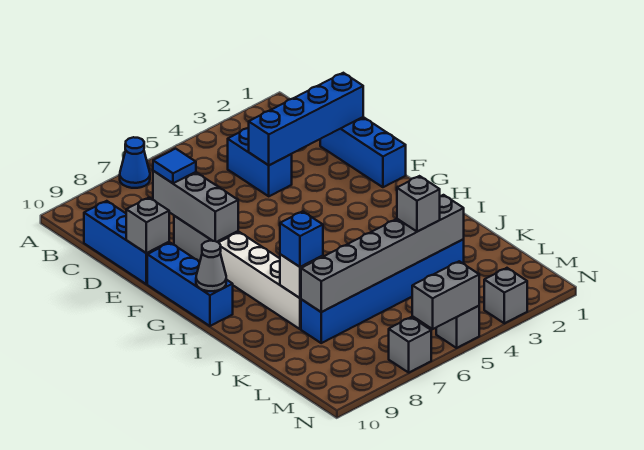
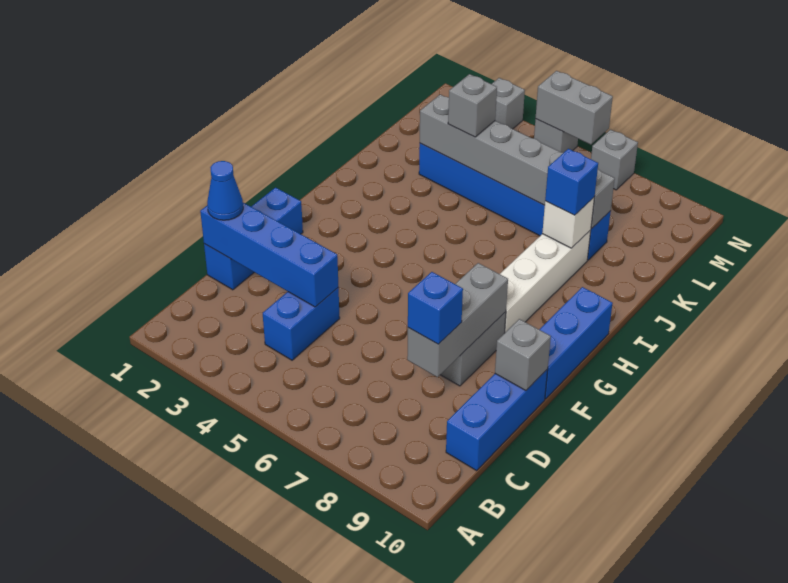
blue cone A7 level 1 -> blue cone D1 level 3
blue tile D8 level 3 -> blue brick D8 level 3
grey cone H10 level 2 -> none

